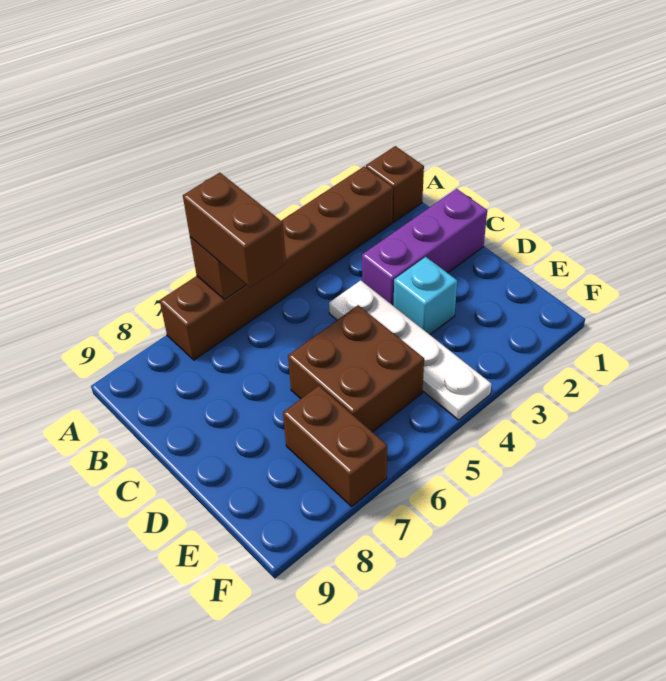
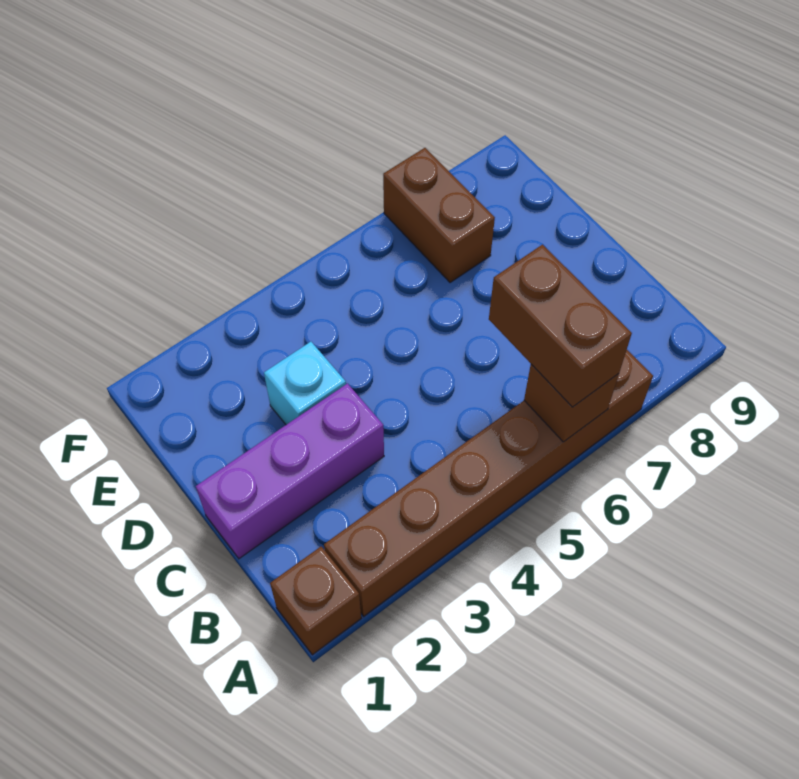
white plate C4:F4 level 1 -> none
brown brick D5:E6 level 1 -> none

